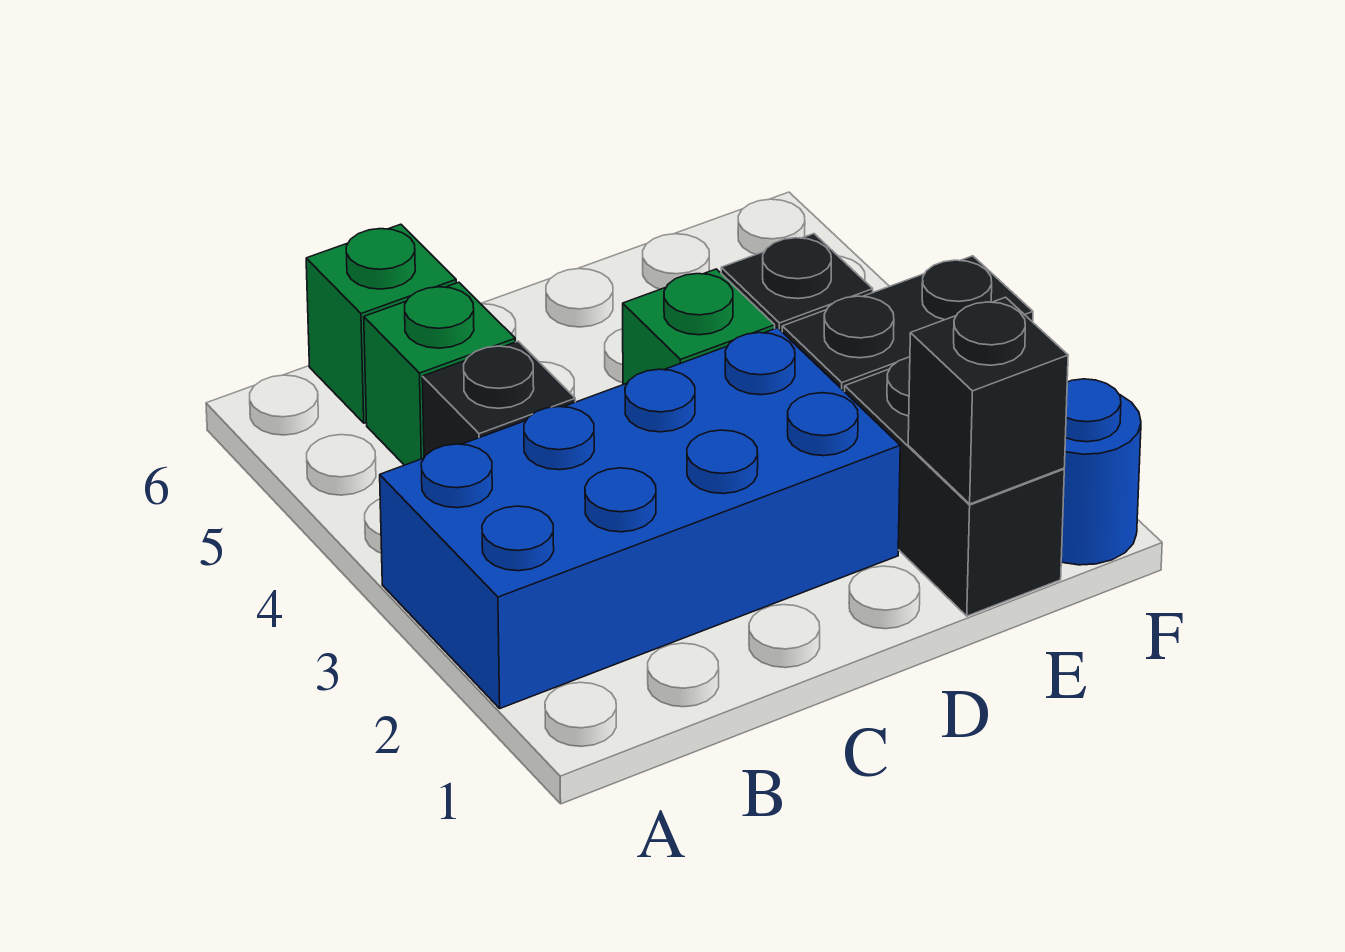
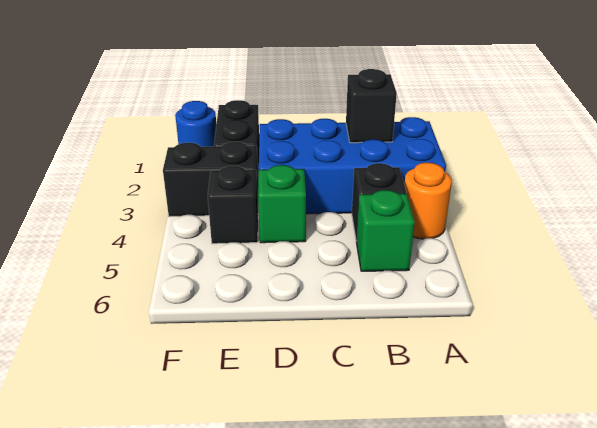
none -> orange round brick A4 level 1
green brick B6 level 1 -> none
black brick E1 level 2 -> black brick B2 level 2

